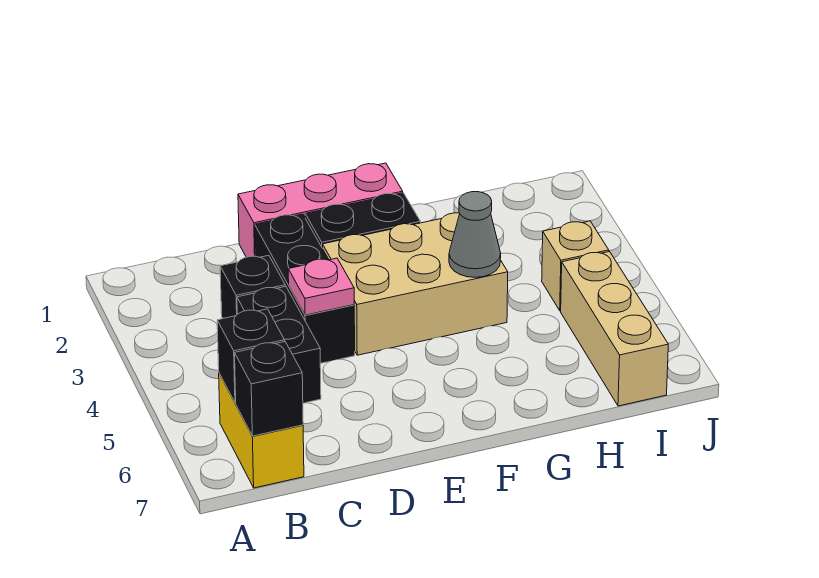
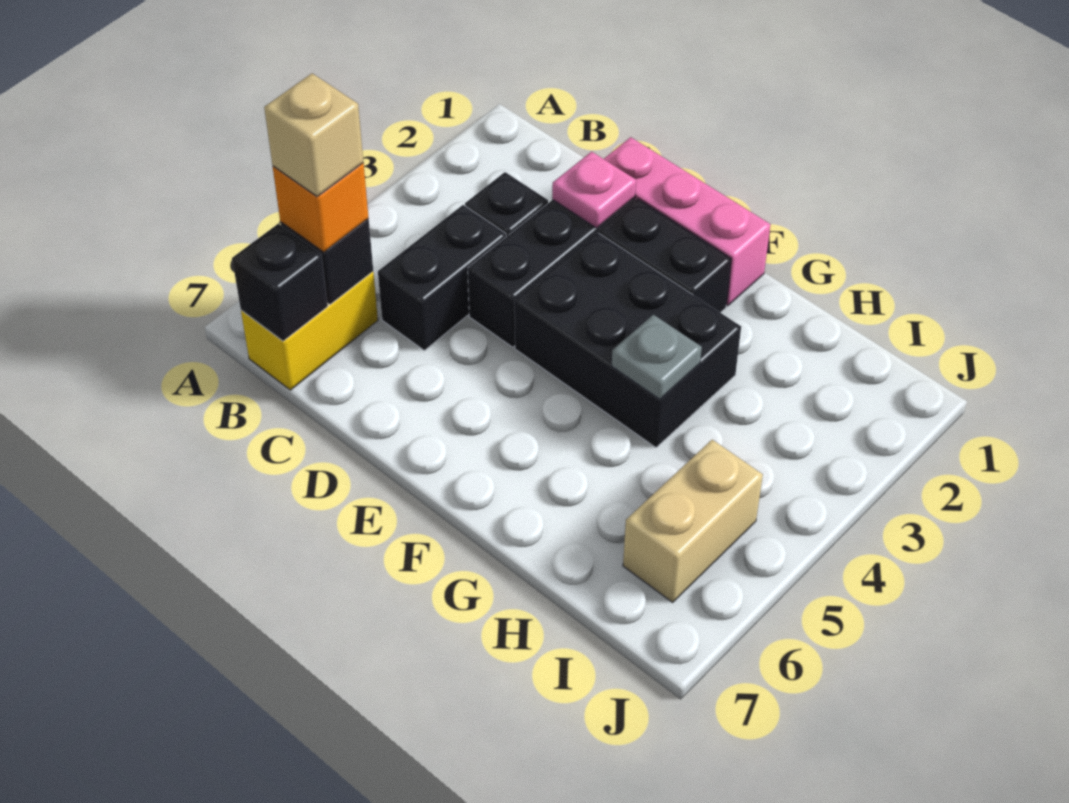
none -> orange brick B6 level 3
pink plate D4 level 2 -> pink plate D2 level 2
tan brick E3:G4 level 1 -> black brick E3:G4 level 1
grey cone G4 level 2 -> grey plate G4 level 2
tan brick I4 level 1 -> tan brick B6 level 4
tan brick I5:I7 level 1 -> tan brick I5:I6 level 1

